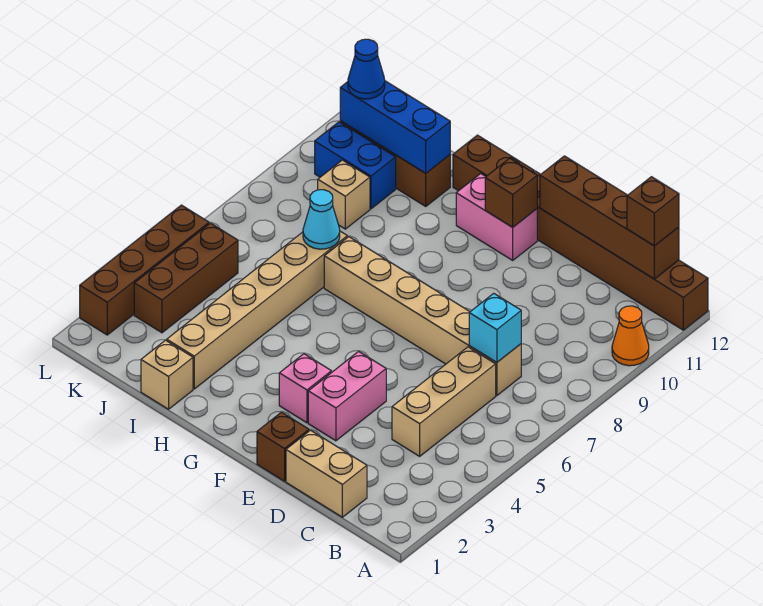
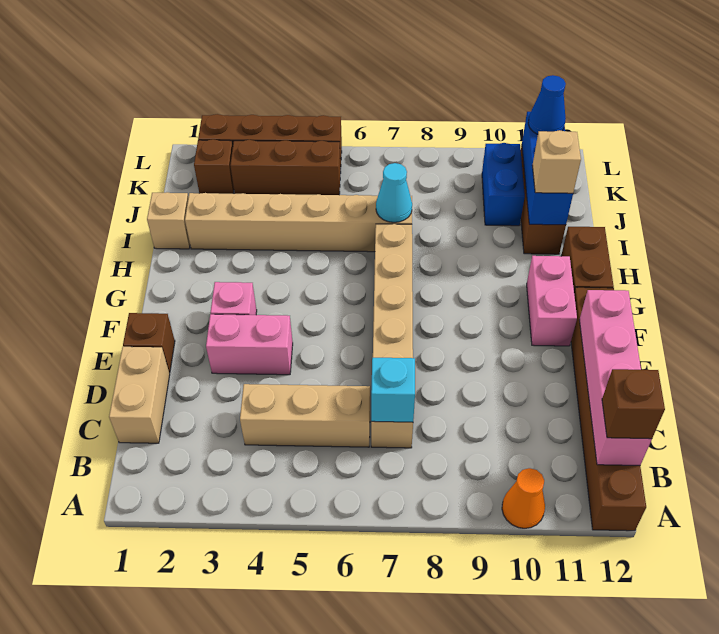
brown brick B12:E12 level 2 -> pink brick B12:E12 level 2
brown brick F11 level 2 -> brown brick K2 level 1
tan brick J9 level 1 -> tan brick I11 level 3

